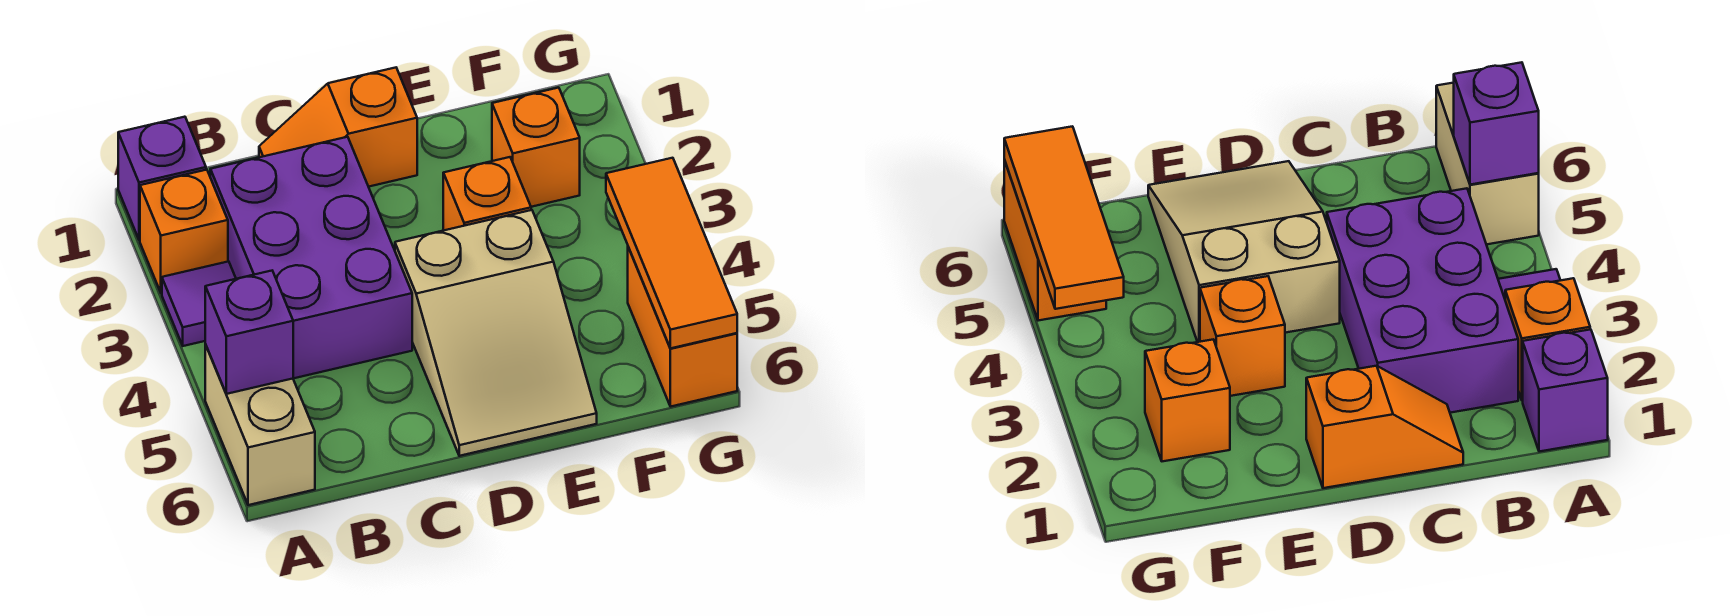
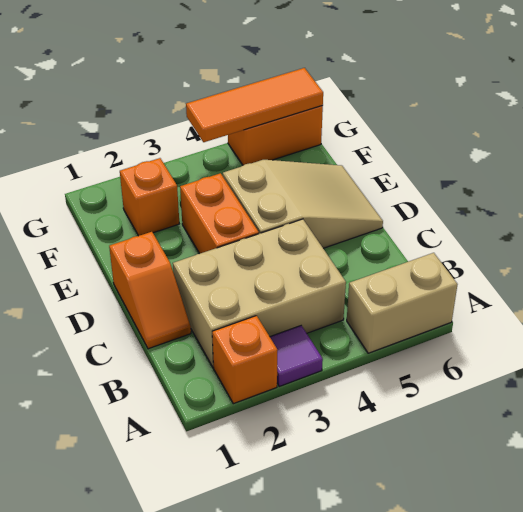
purple brick A1 level 1 -> none
purple brick A5 level 2 -> none
purple brick B2:C4 level 1 -> tan brick B2:C4 level 1
orange brick E3 level 1 -> orange brick D3:E3 level 1

